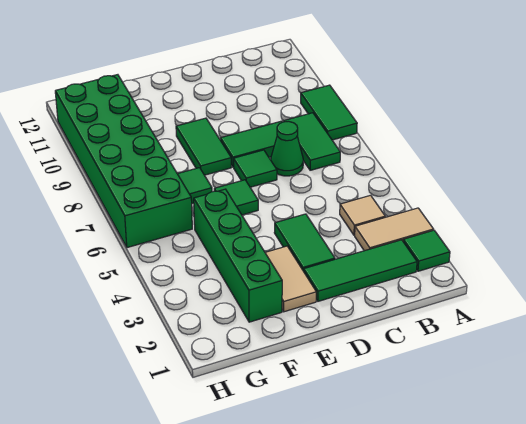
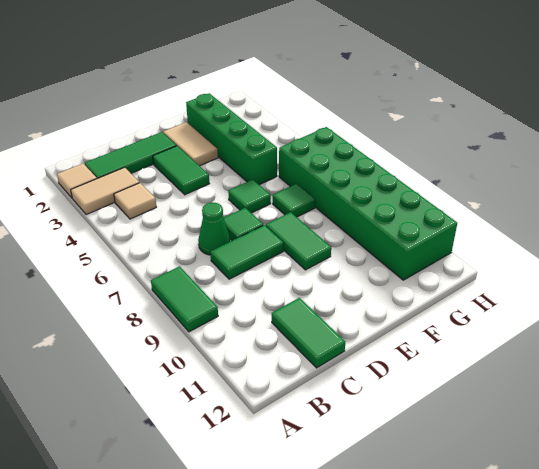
green tile A2 level 1 -> tan tile A2 level 1
green tile B7:B8 level 1 -> green tile C11:C12 level 1

